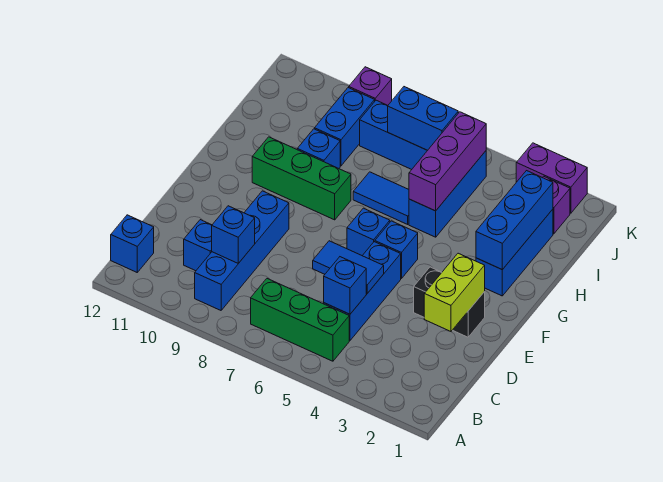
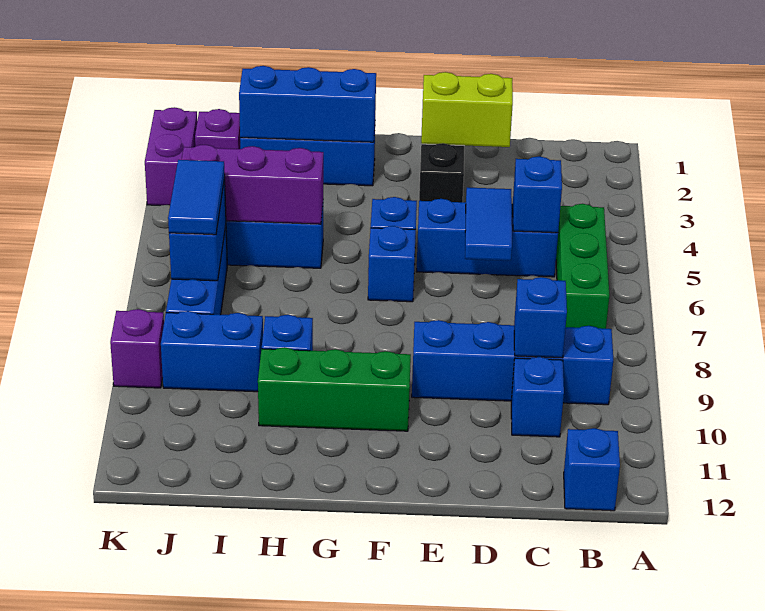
green brick G8:G10 level 1 -> green brick F10:H10 level 1
blue tile H6:H7 level 1 -> blue tile J6:J7 level 3

